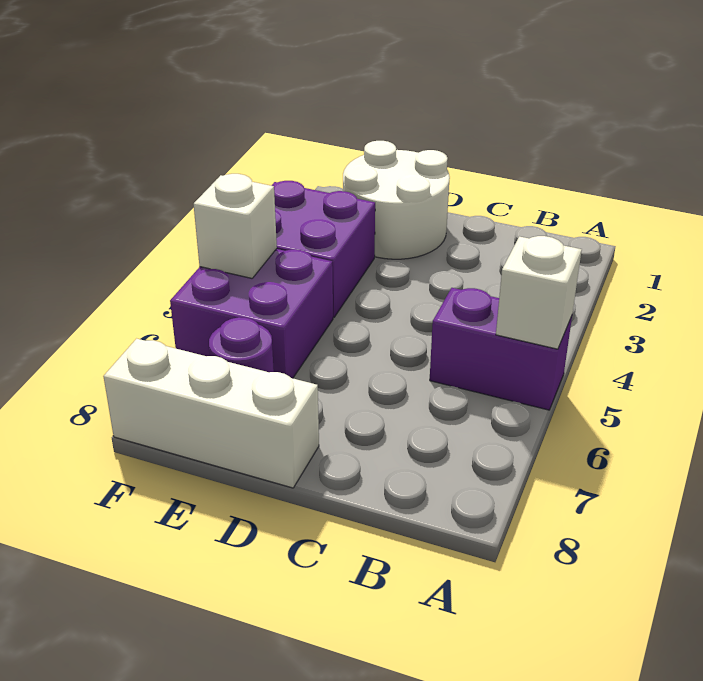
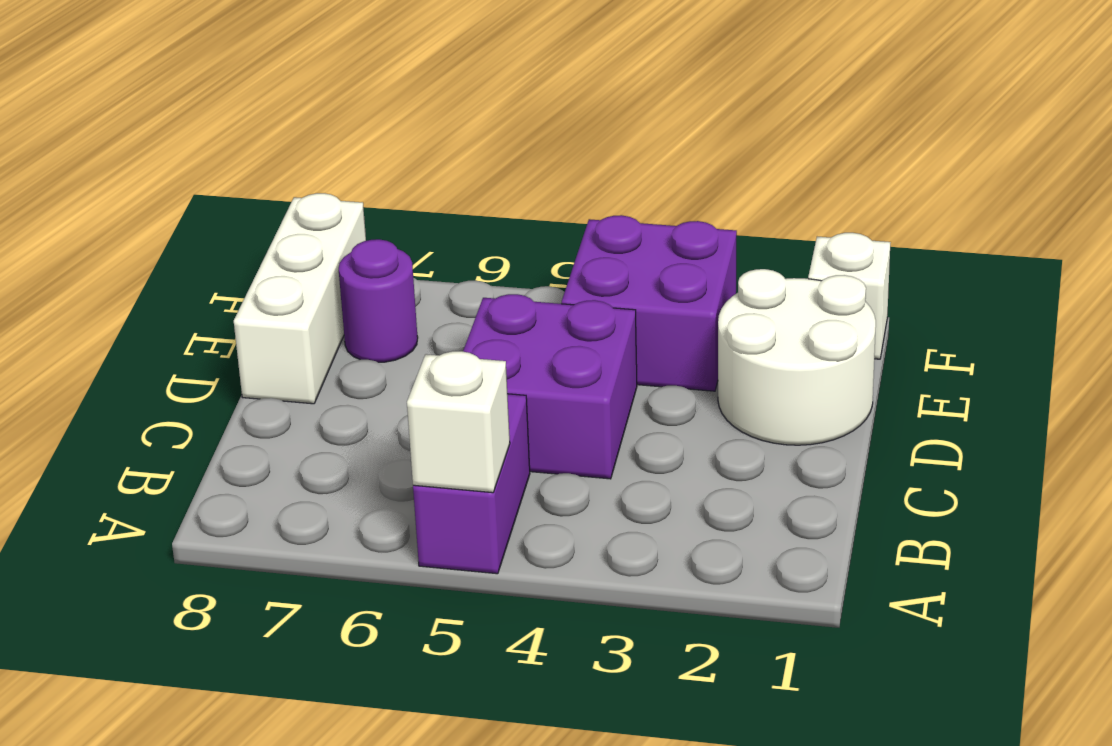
purple brick E5:F6 level 1 -> purple brick C4:D5 level 1
white brick F5 level 2 -> white brick F1 level 1

